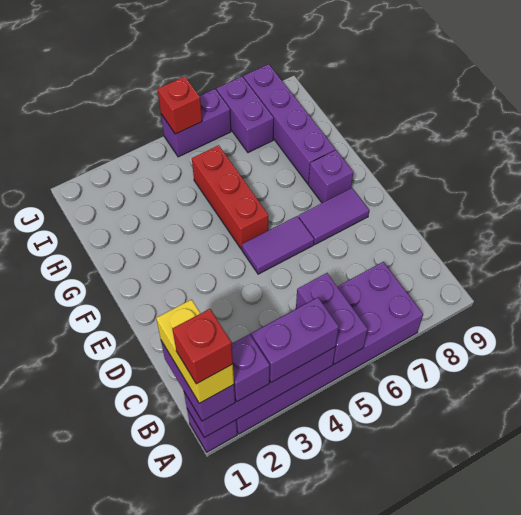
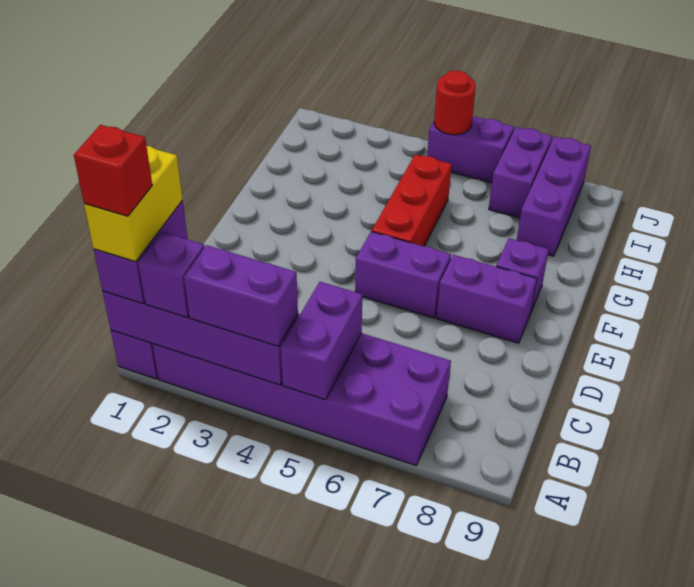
purple tile E5:E6 level 1 -> purple brick E5:E6 level 1
purple tile E7:E8 level 1 -> purple brick E7:E8 level 1
purple brick G8:J8 level 1 -> purple brick H8:J8 level 1
red brick J5 level 2 -> red round brick J5 level 2

